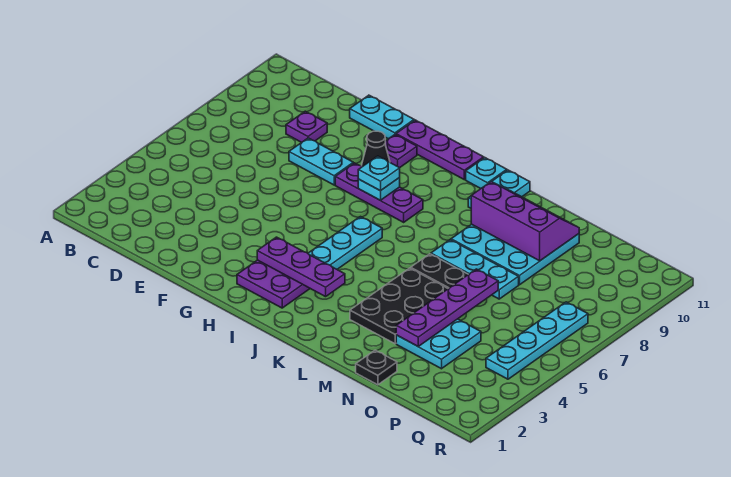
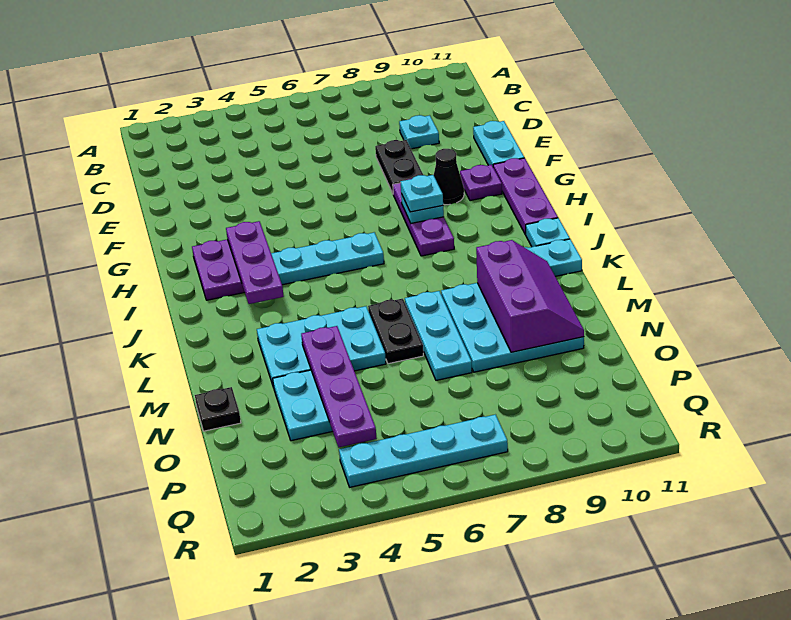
purple plate D9 level 1 -> cyan plate D9 level 1
cyan plate E8:F8 level 1 -> black plate E8:F8 level 1
black plate L3:M5 level 1 -> cyan plate L3:M5 level 1
purple plate N3:N6 level 2 -> purple plate M4:P4 level 2

